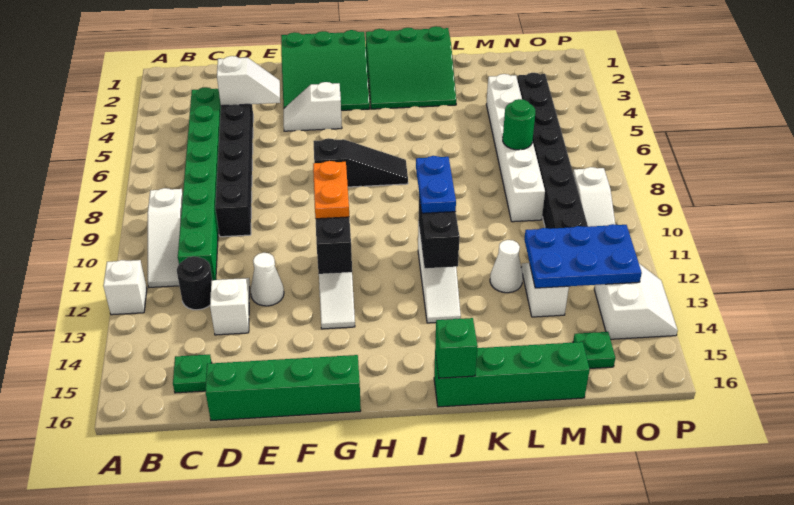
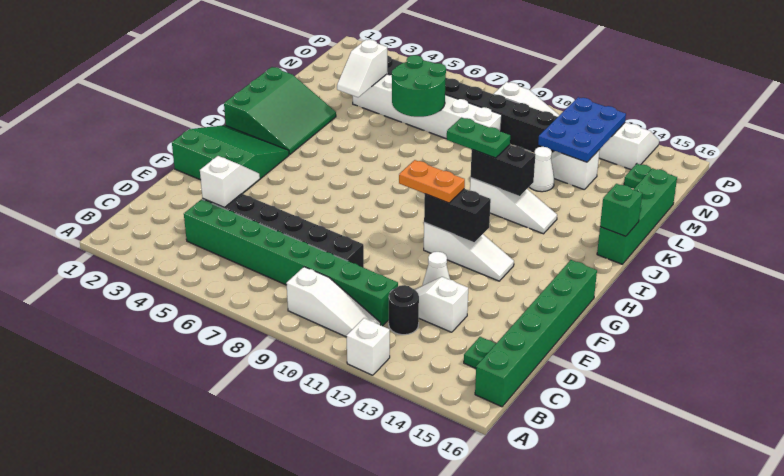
green brick D16:G16 level 1 -> green brick B16:G16 level 1
green slope F1:H3 level 1 top 1 -> green slope F1:H3 level 1 top F
white slope F4:G4 level 1 top G -> white slope L4:M4 level 2 top M
black slope G7:I7 level 1 top G -> none
blue plate J10:J11 level 3 -> green plate J10:J11 level 3
green round brick M7 level 2 -> green round brick L6:M7 level 2

